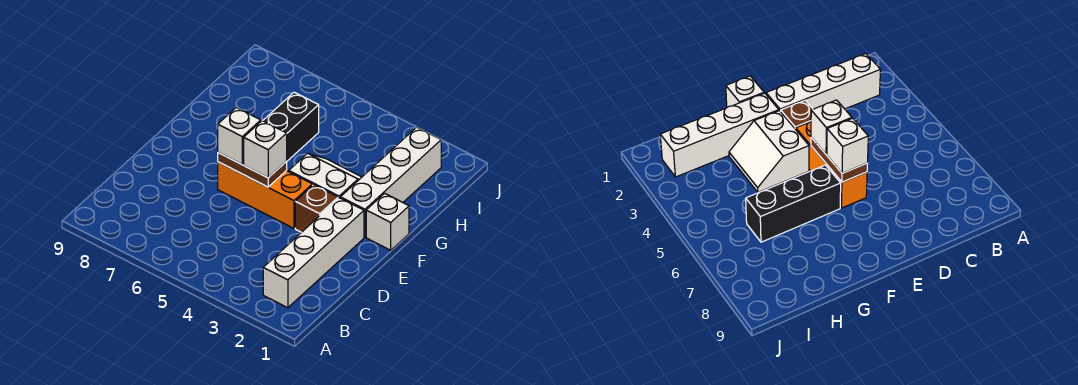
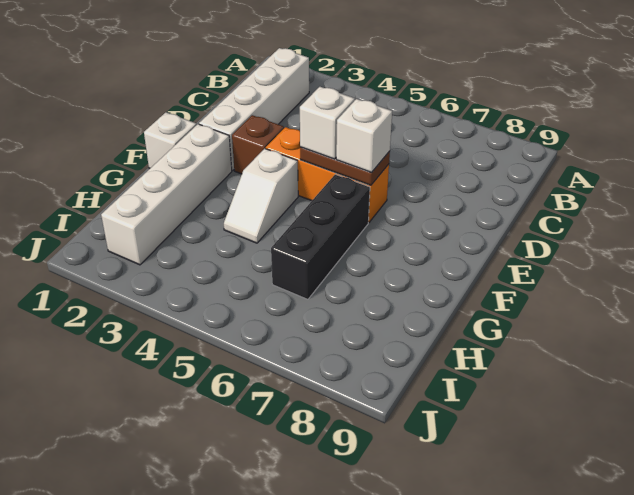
white slope F3:G4 level 1 top F -> white slope F4:G4 level 1 top F

